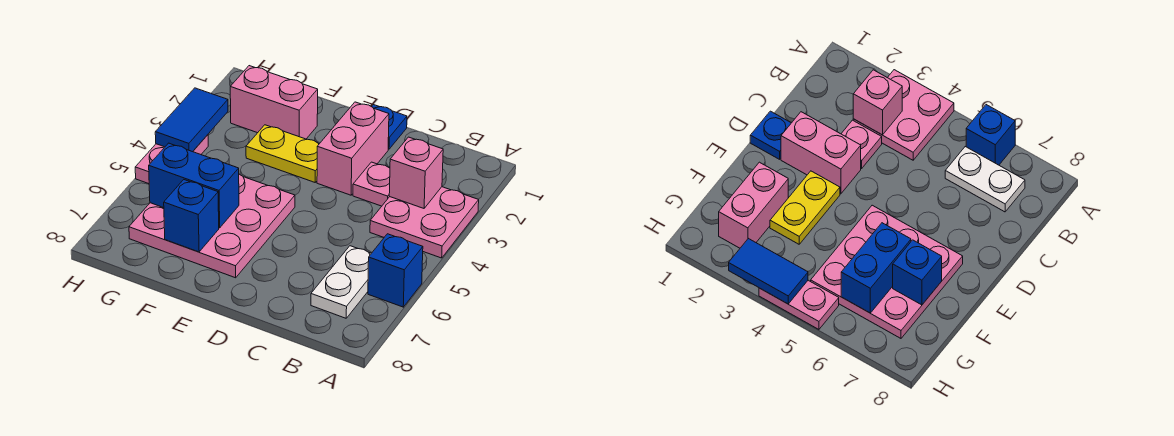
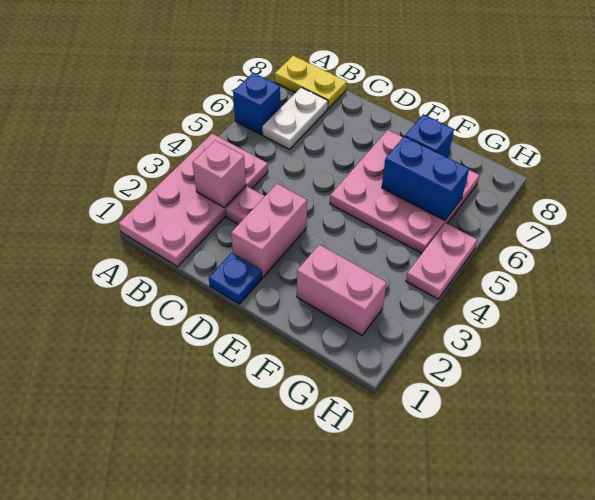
pink plate A3:B4 level 1 -> pink plate A1:B4 level 1
yellow plate E3:F3 level 1 -> yellow plate A8:B8 level 1
blue tile H3:H4 level 2 -> none

